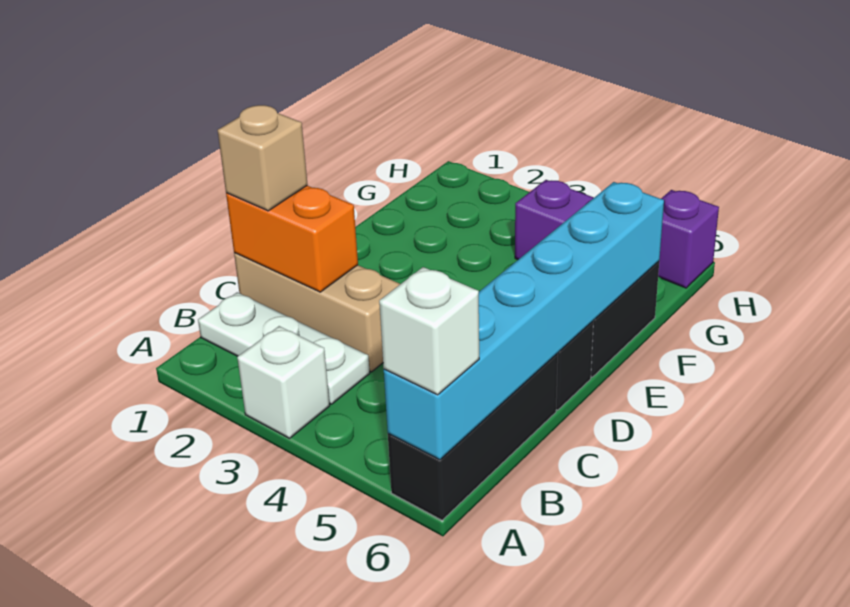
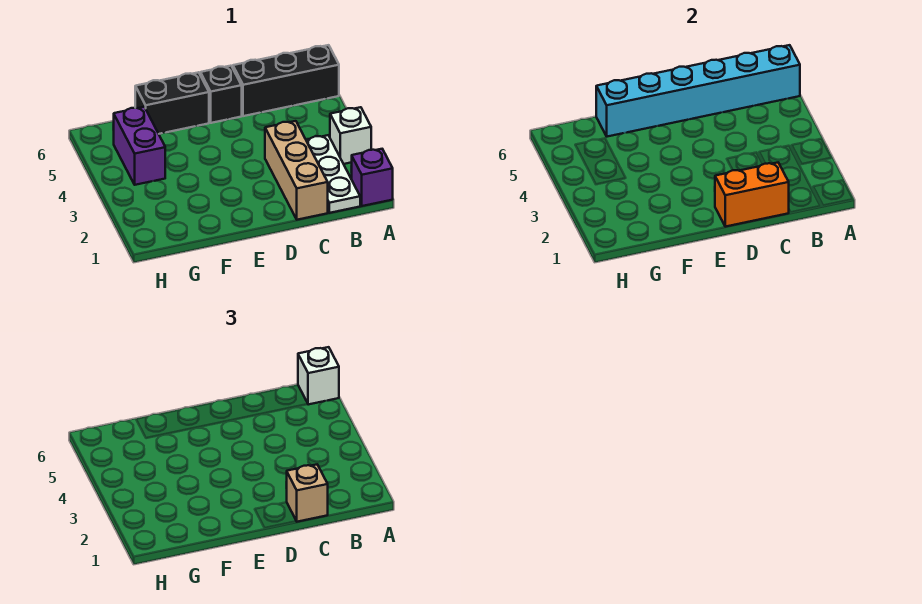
orange brick C1:C2 level 2 -> orange brick C1:D1 level 2
purple brick H6 level 1 -> purple brick A1 level 1

